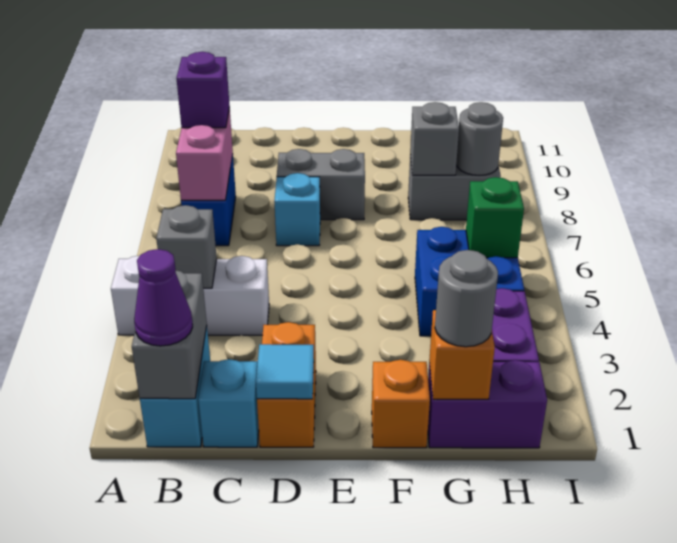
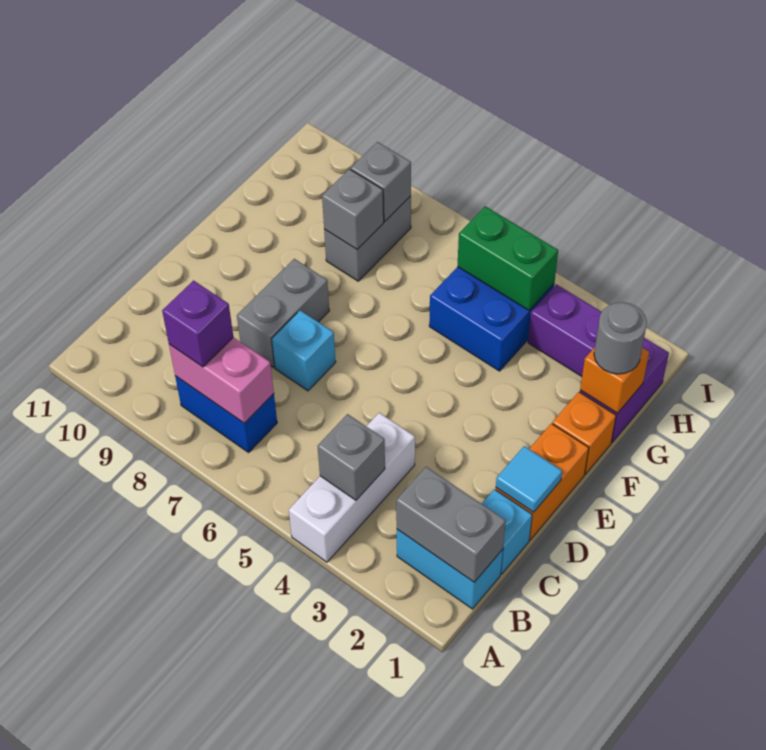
purple cone B1 level 3 -> none
orange brick D1:D2 level 1 -> orange brick D1:E1 level 1
green brick H5 level 2 -> green brick H4:H5 level 2
grey round brick H8 level 2 -> grey brick H8 level 2

